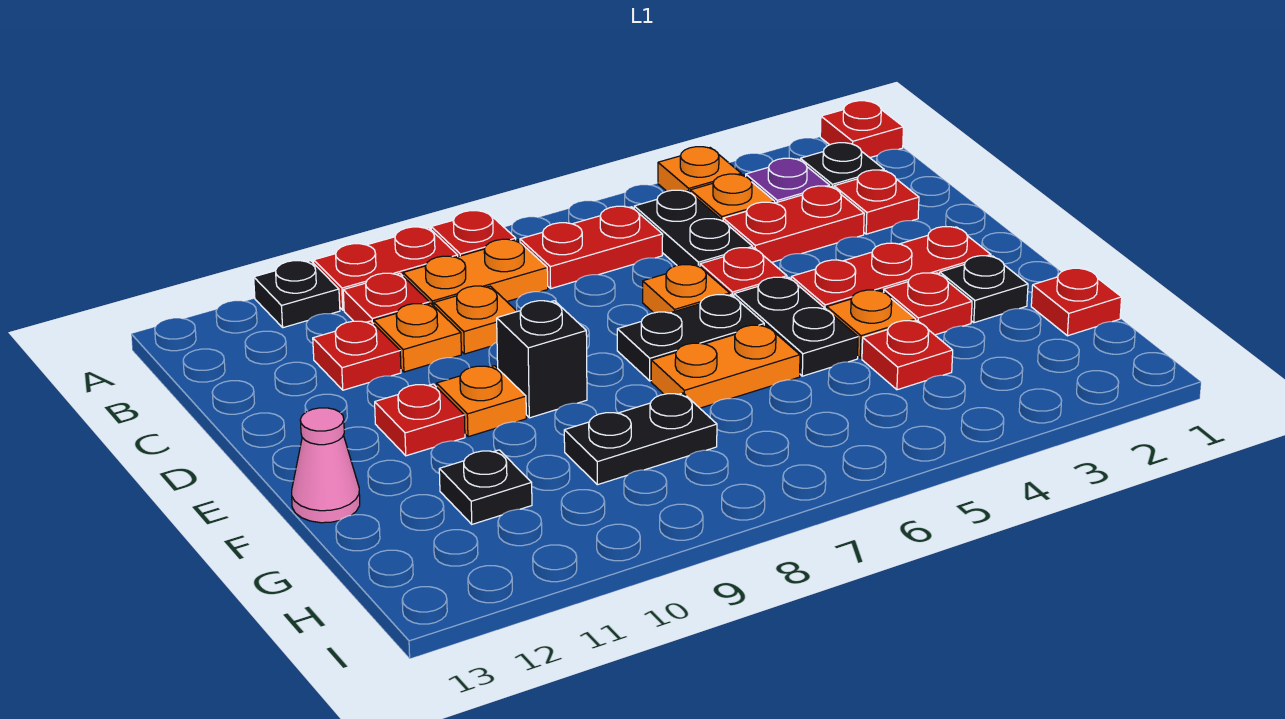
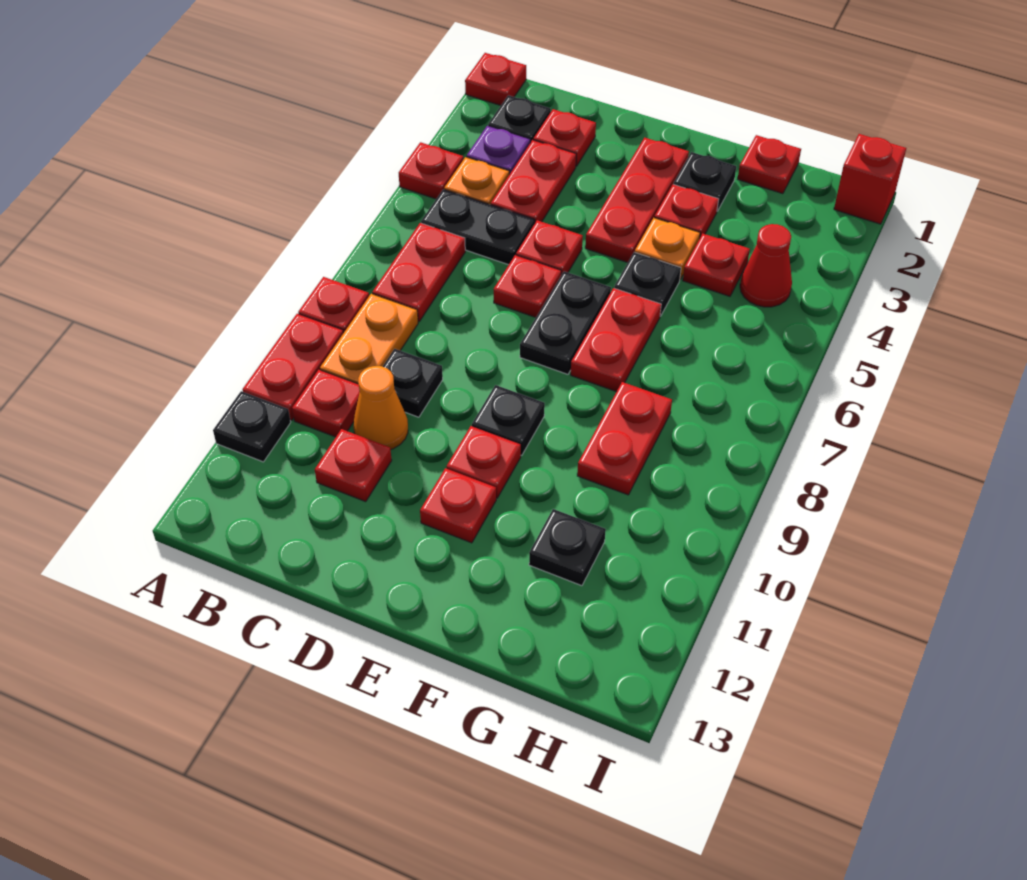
orange plate A4 level 1 -> red plate A4 level 1
orange plate C9 level 1 -> black plate C9 level 1
orange plate C10 level 1 -> orange cone C10 level 1
orange plate D6 level 1 -> red plate D6 level 1
black plate E5:F5 level 1 -> black plate F5 level 1
black brick E9 level 1 -> black plate E9 level 1
orange plate E10 level 1 -> red plate E10 level 1
orange plate F6:F7 level 1 -> red plate F6:F7 level 1
pink cone F13 level 1 -> none
black plate G8:G9 level 1 -> red plate G8:G9 level 1
none -> red cone H4 level 1
none -> red brick I1 level 1

